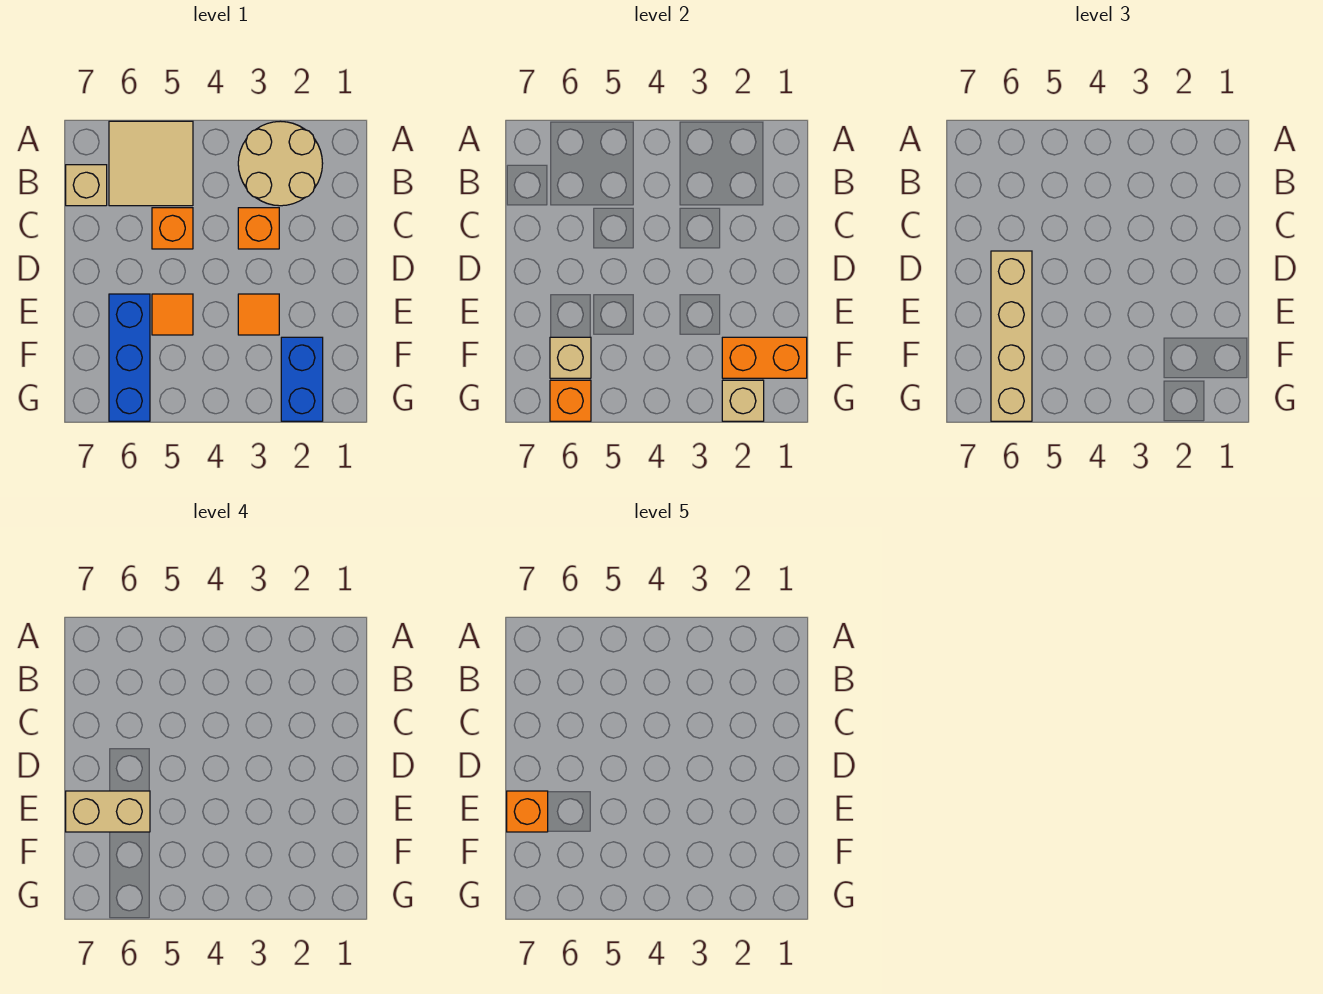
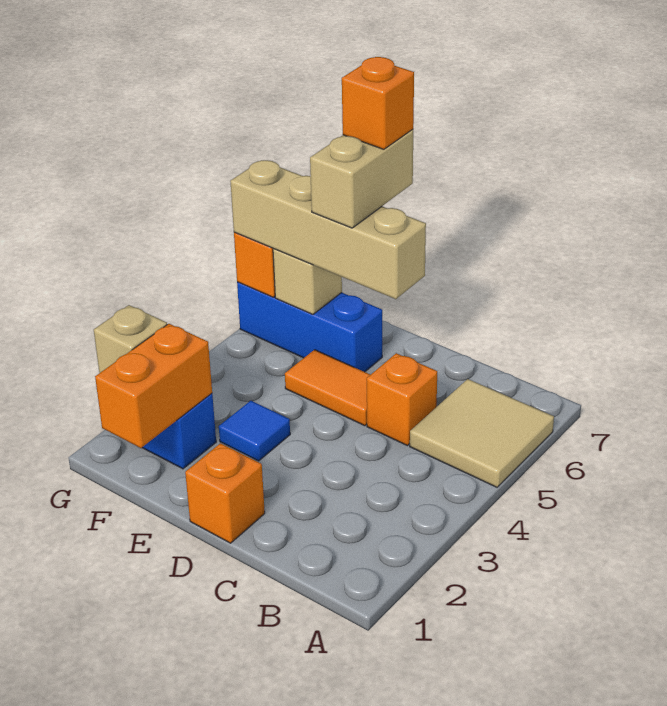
tan round brick A2:B3 level 1 -> none
tan brick B7 level 1 -> none
orange brick C3 level 1 -> orange brick D1 level 1
orange tile E3 level 1 -> blue tile E3 level 1
orange tile E5 level 1 -> orange tile D5:E5 level 1

